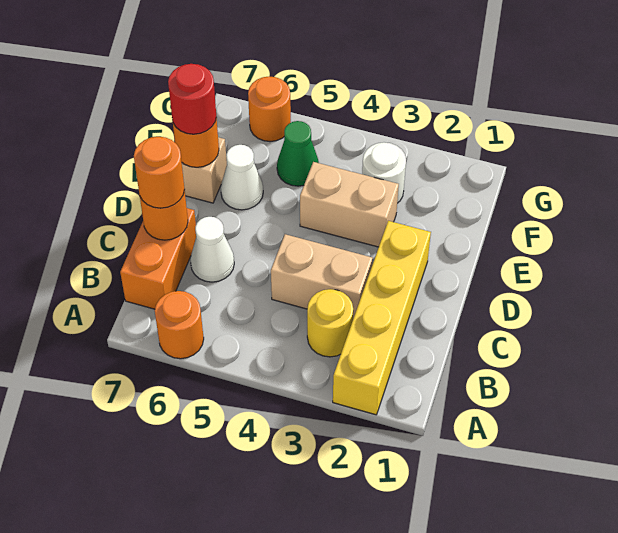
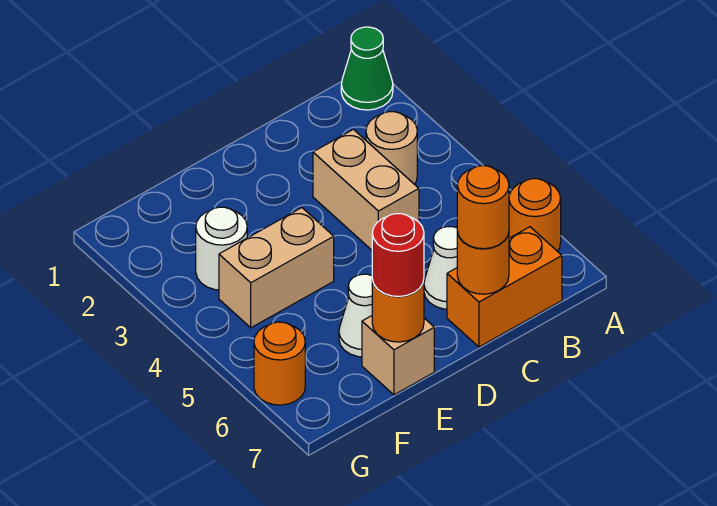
yellow brick A2:D2 level 1 -> none
yellow round brick B3 level 1 -> tan round brick B3 level 1
tan brick E3:E4 level 1 -> tan brick E4:F4 level 1
green cone F5 level 1 -> green cone A1 level 1

